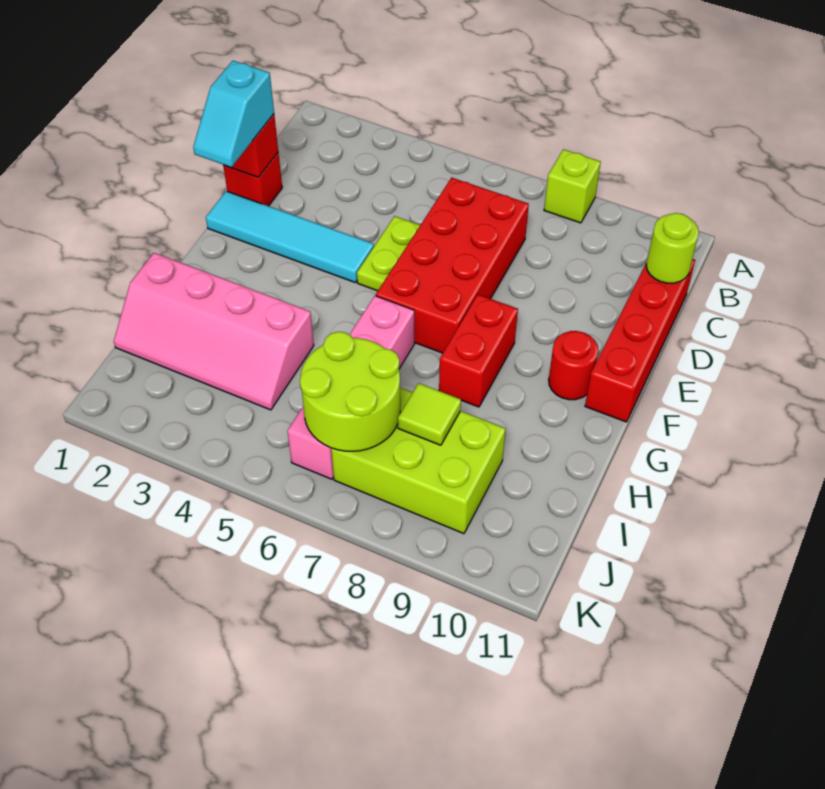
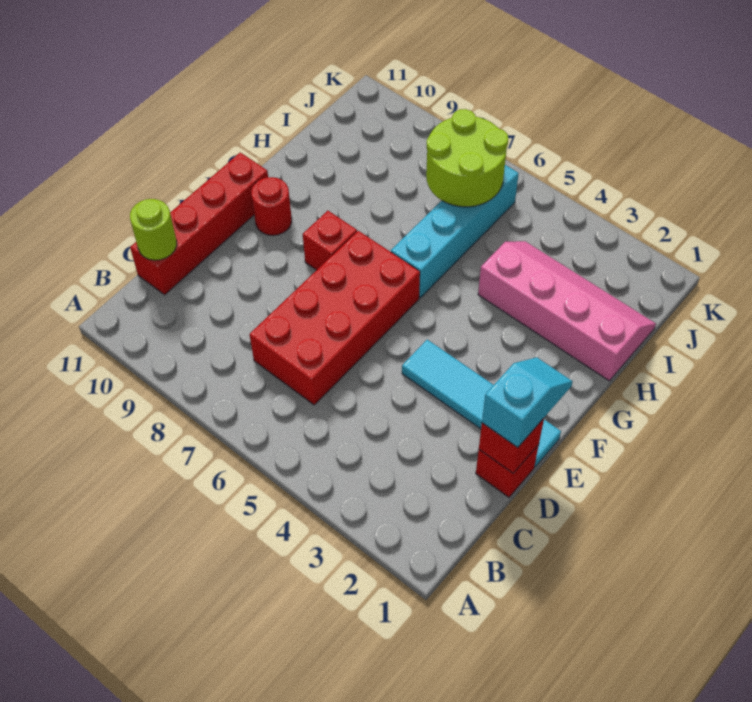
lime brick A8 level 1 -> none
lime plate D5:E5 level 1 -> none
red brick F8:G8 level 1 -> red brick F8 level 1
pink brick G6:J6 level 1 -> cyan brick G6:J6 level 1
lime brick I7:J9 level 1 -> none
lime tile I8 level 2 -> none

